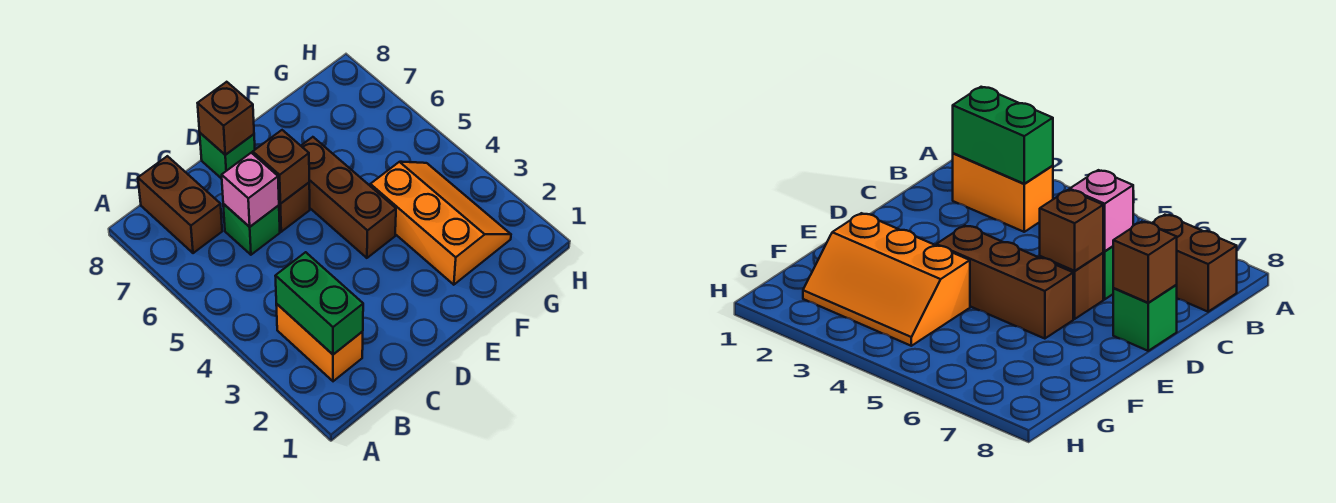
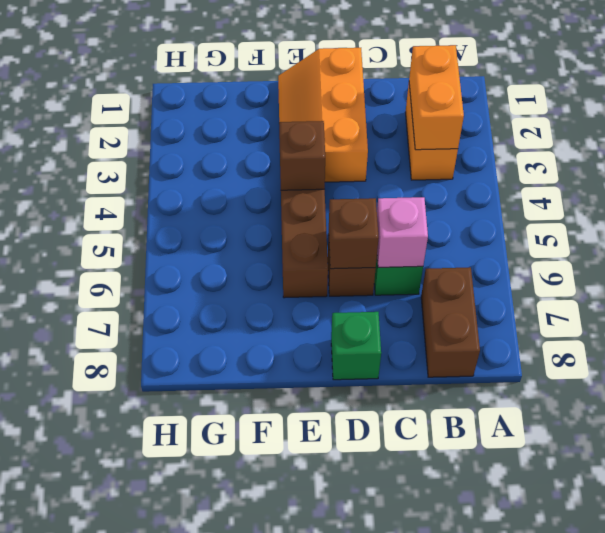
green brick B2:B3 level 2 -> orange brick B2:B3 level 2
brown brick D8 level 2 -> brown brick E4 level 2
orange slope F2:G4 level 1 top F -> orange slope D1:E3 level 1 top D

